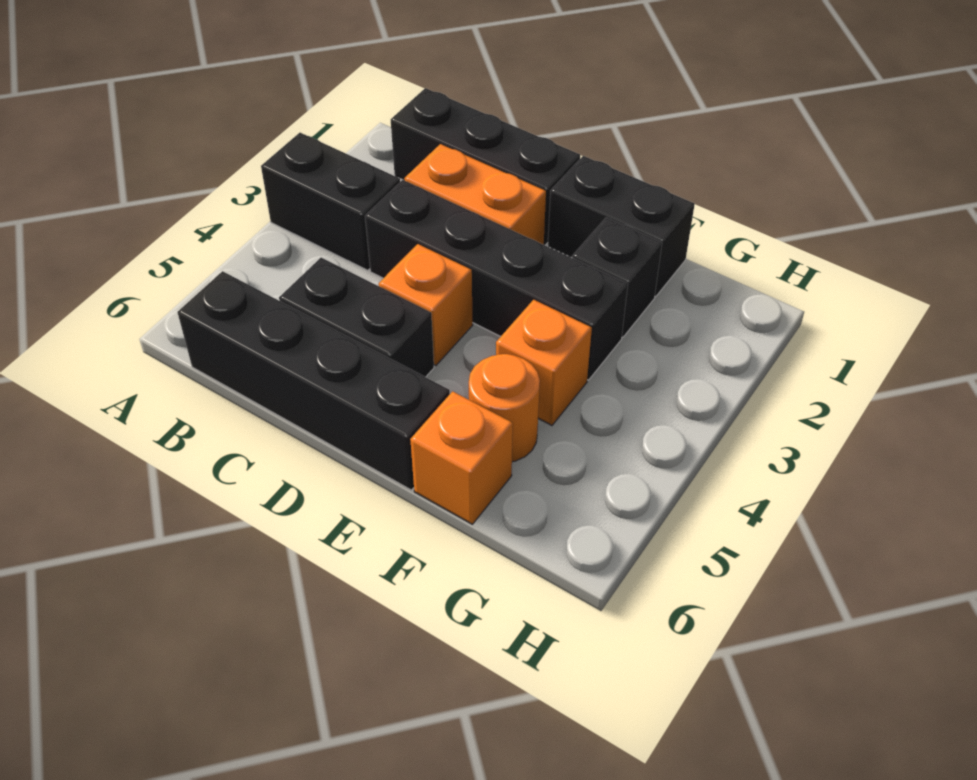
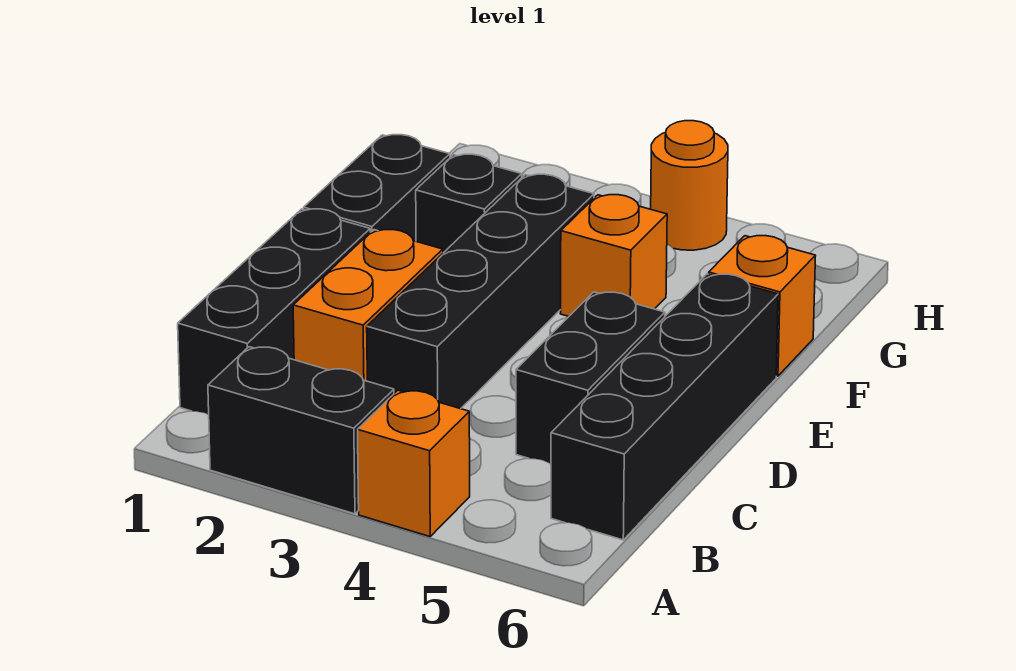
black brick A3:B3 level 1 -> black brick A2:A3 level 1
orange brick D4 level 1 -> orange brick A4 level 1
orange round brick F5 level 1 -> orange round brick H4 level 1

